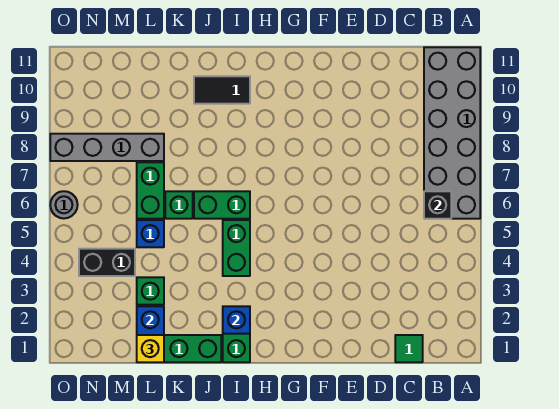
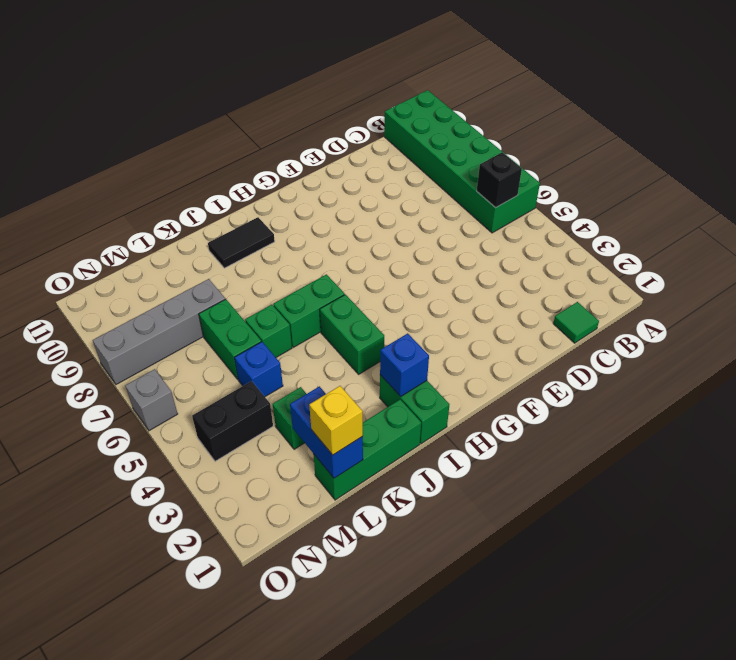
grey brick A6:B11 level 1 -> green brick A6:B11 level 1
grey round brick O6 level 1 -> grey brick O6 level 1

